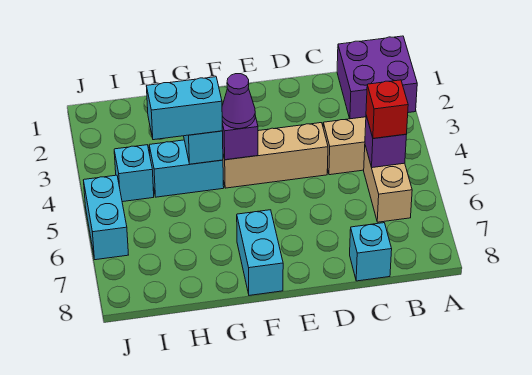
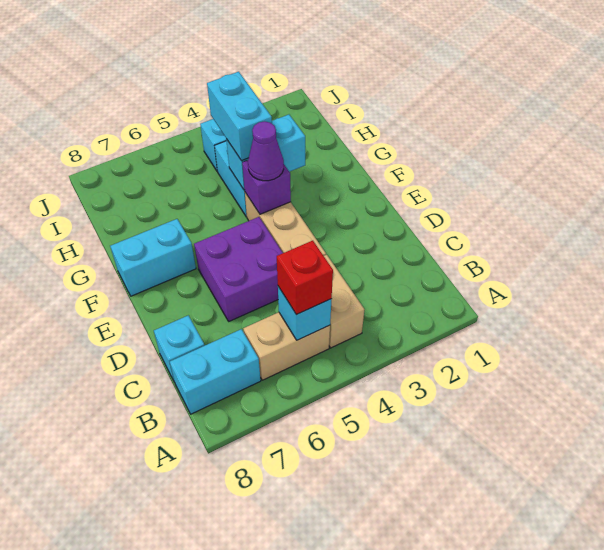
purple brick A1:B2 level 1 -> purple brick D5:E6 level 1
purple brick B5 level 2 -> cyan brick B5 level 2
cyan brick J5:J6 level 1 -> cyan brick B7:B8 level 1

